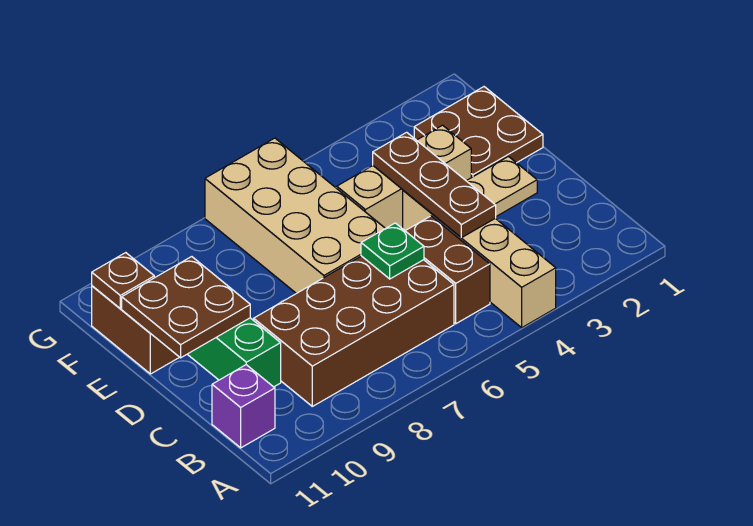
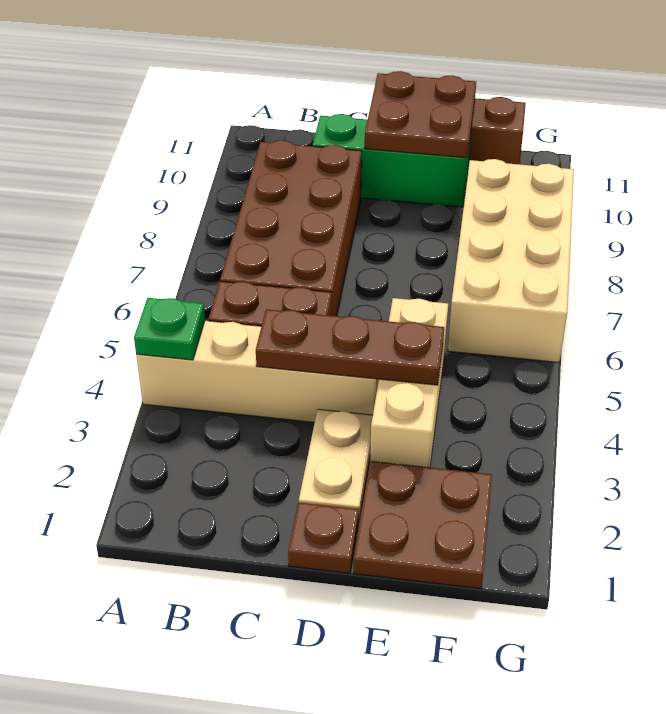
purple brick B11 level 1 -> none
green plate C6 level 2 -> green plate A4 level 2
tan brick D6:G7 level 1 -> tan brick F6:G9 level 1
brown plate F11 level 2 -> brown plate D1 level 1

